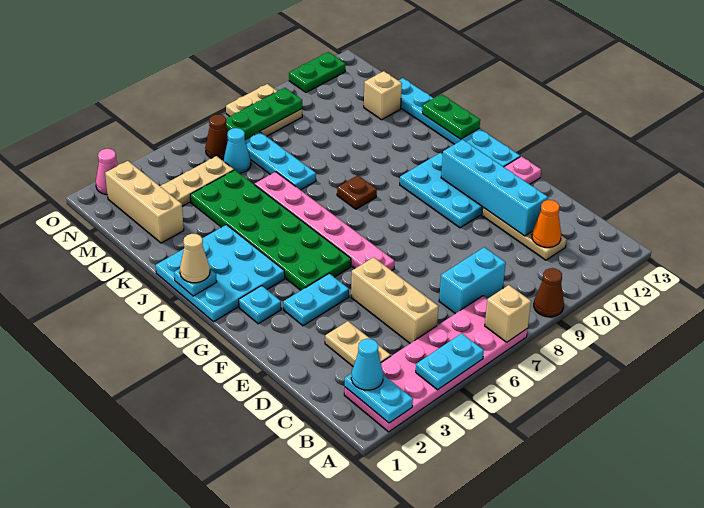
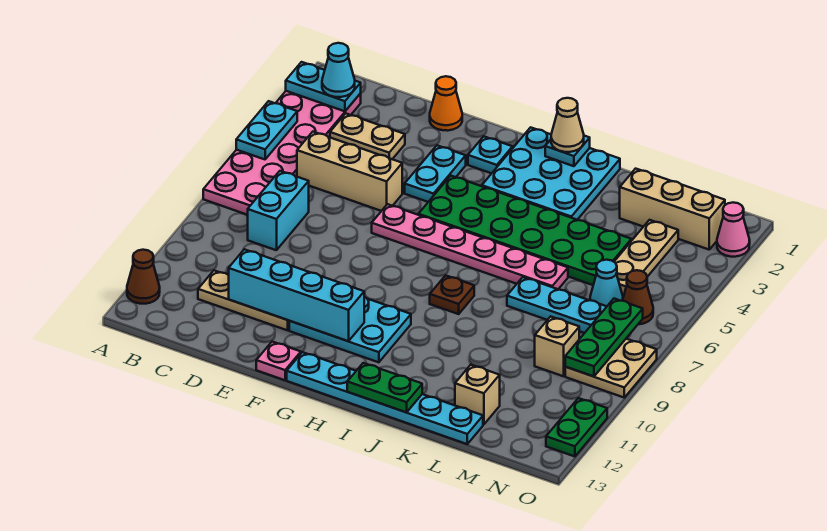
tan brick A7 level 2 -> tan brick M9 level 1
brown cone A9 level 1 -> brown cone A12 level 1
orange cone C11 level 2 -> orange cone E1 level 1

